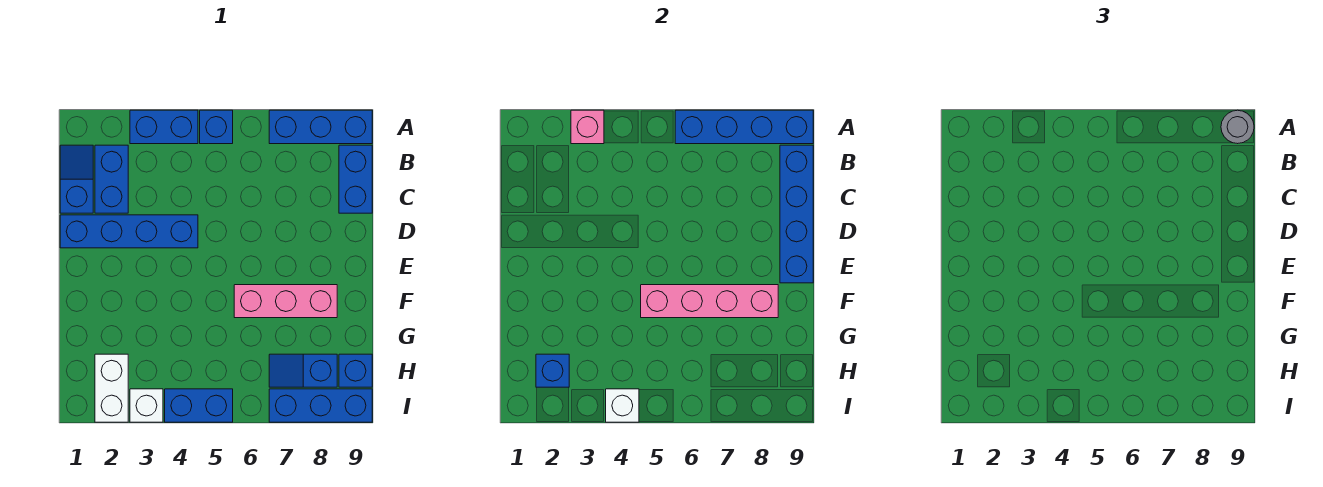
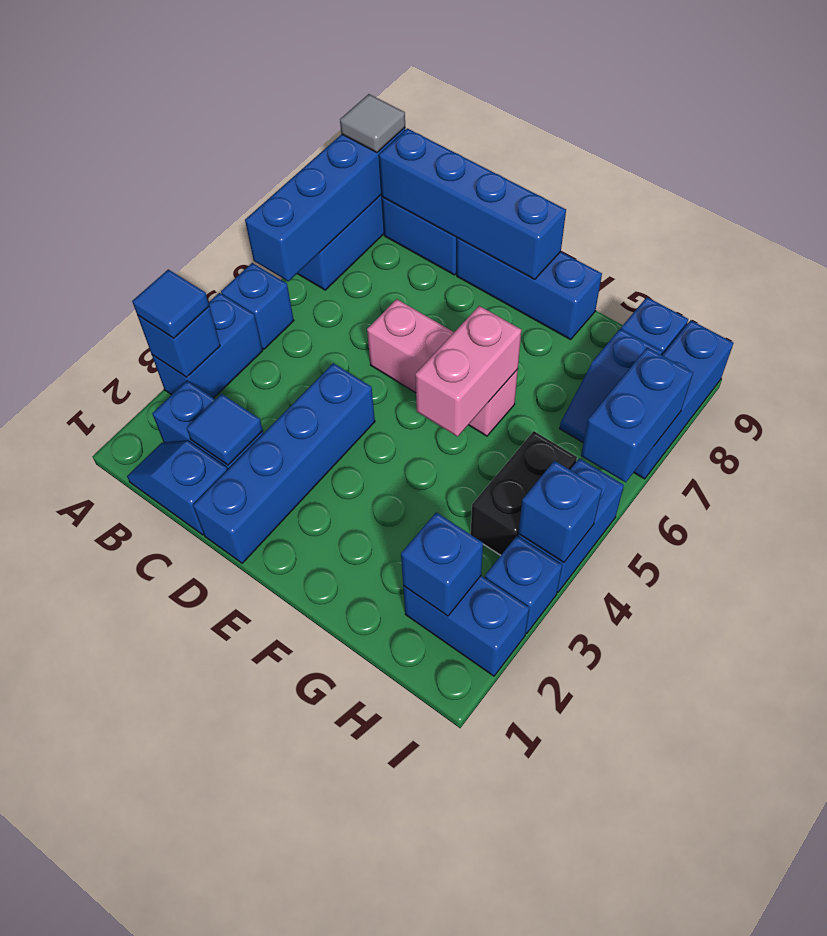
pink brick A3 level 2 -> blue brick A3 level 2
none -> blue tile A3 level 3
grey round brick A9 level 3 -> grey tile A9 level 3
none -> blue tile C2 level 2
none -> blue brick D9:F9 level 1
pink brick F5:F8 level 2 -> pink brick F5:F6 level 2
pink brick F6:F8 level 1 -> pink brick D6:F6 level 1
white brick H2:I2 level 1 -> blue brick H2:I2 level 1
none -> black brick H4:H5 level 1
white brick I3 level 1 -> blue brick I3 level 1
white brick I4 level 2 -> blue brick I4 level 2
none -> blue brick I6:I7 level 2

